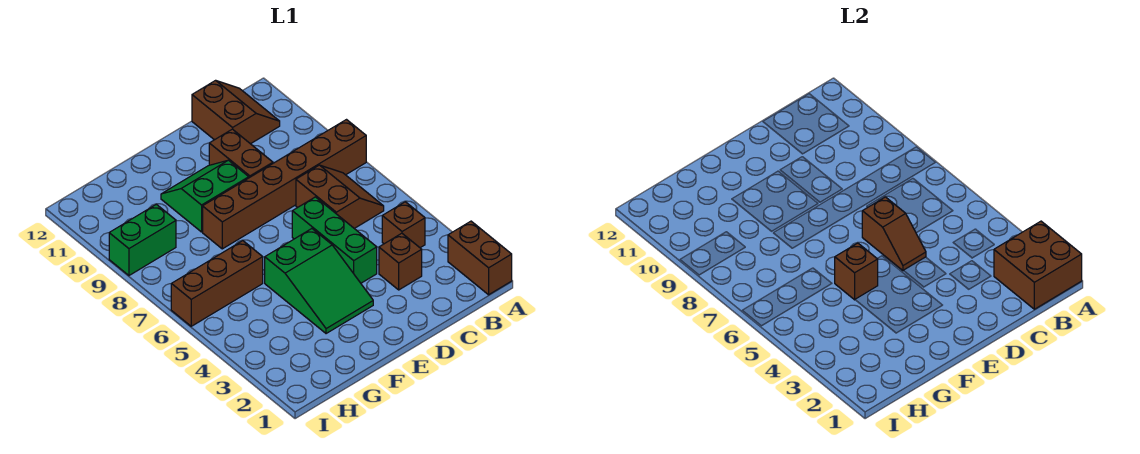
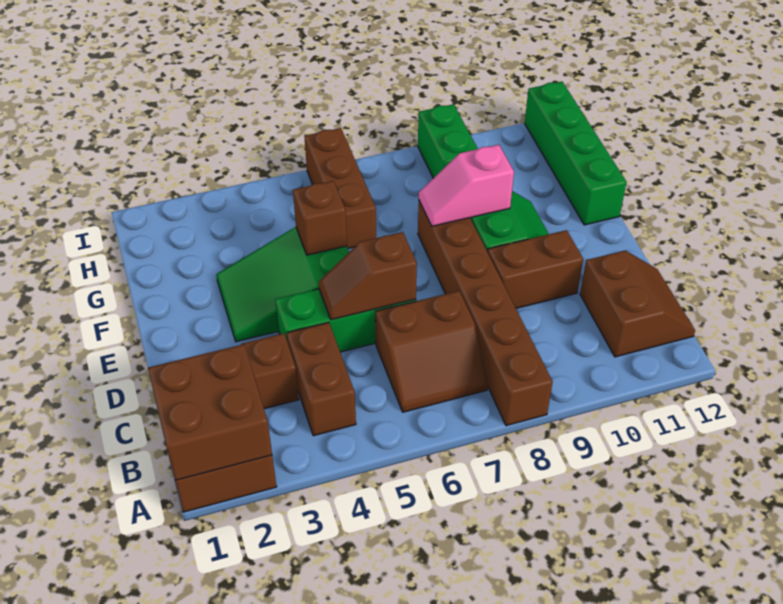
brown brick B4 level 1 -> brown brick B4:C4 level 1
brown slope B11:C12 level 1 top C -> brown slope B11:C12 level 1 top 11
none -> pink slope F8:F9 level 2 top 9
none -> green brick F12:I12 level 1

